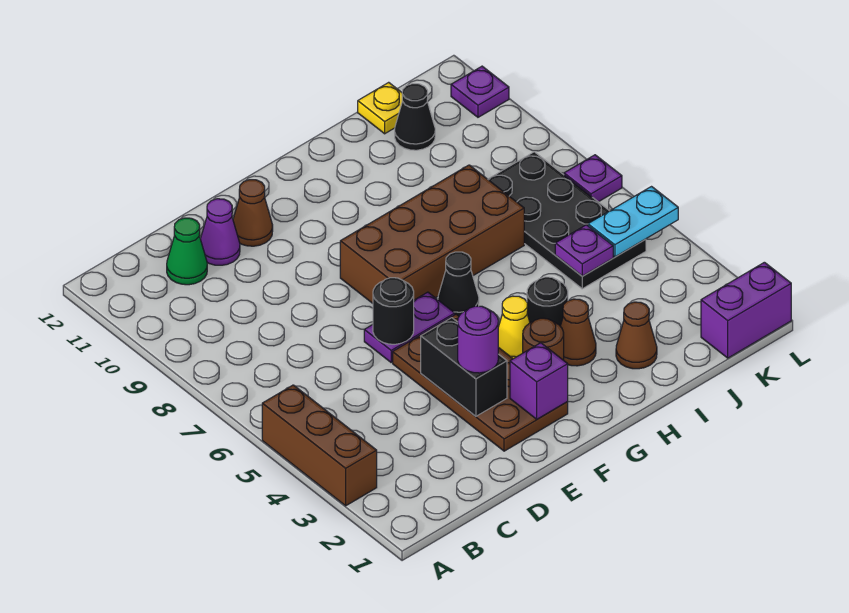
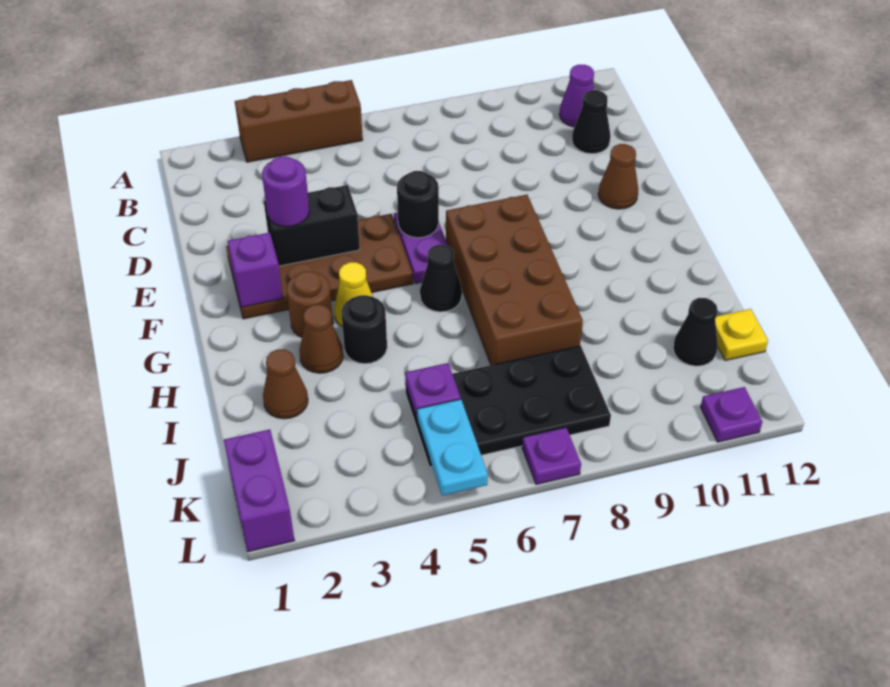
green cone C11 level 1 -> black cone C11 level 1
purple cone D11 level 1 -> purple cone B11 level 1

